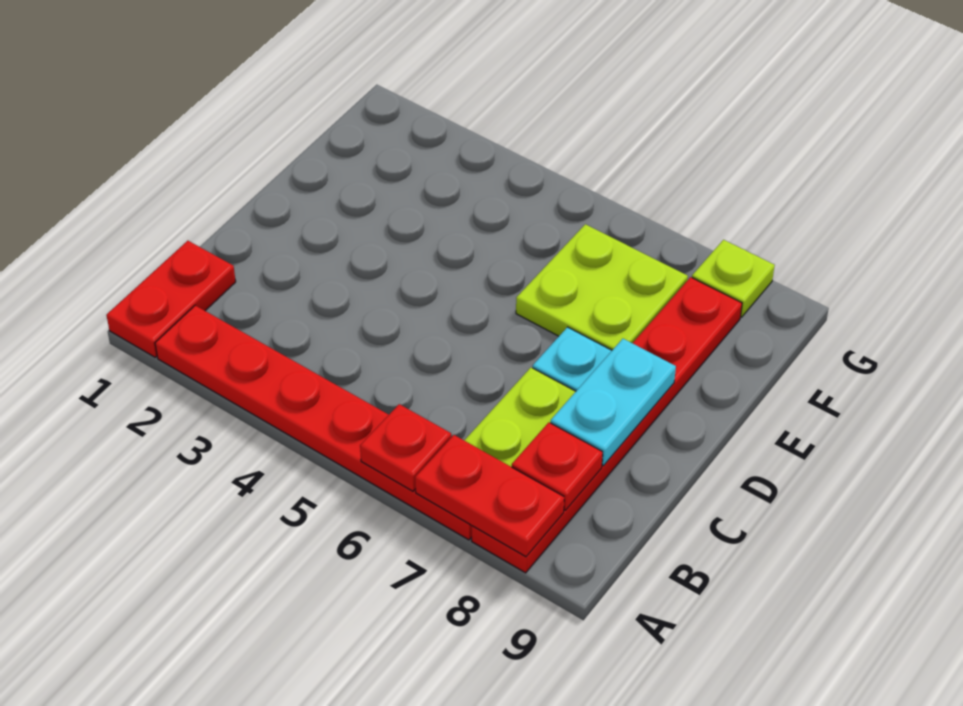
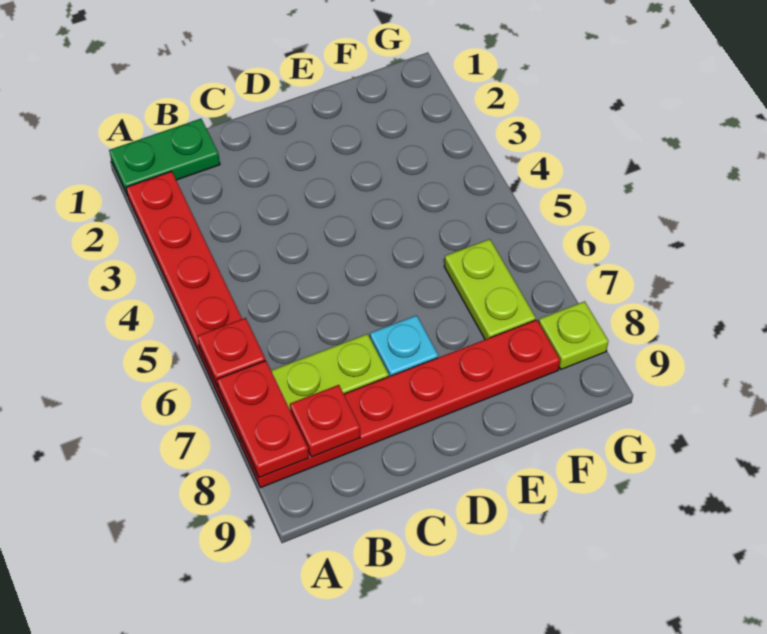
red plate A1:B1 level 1 -> green plate A1:B1 level 1
cyan plate C8:D8 level 2 -> none
lime plate E6:F7 level 1 -> lime plate F6:F7 level 1

